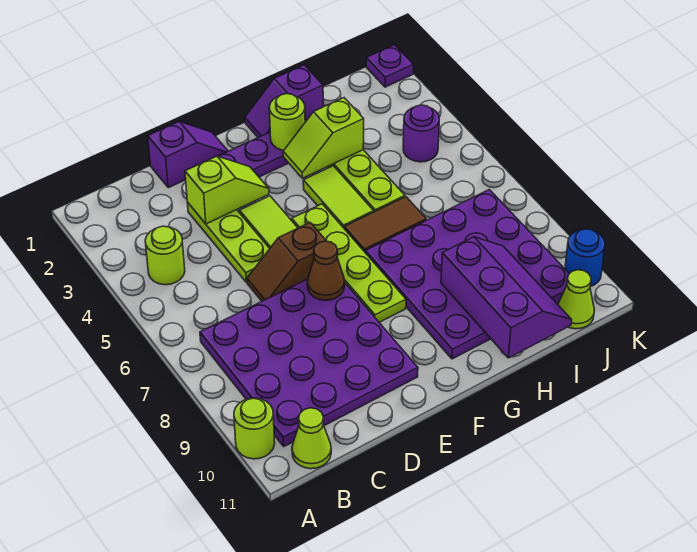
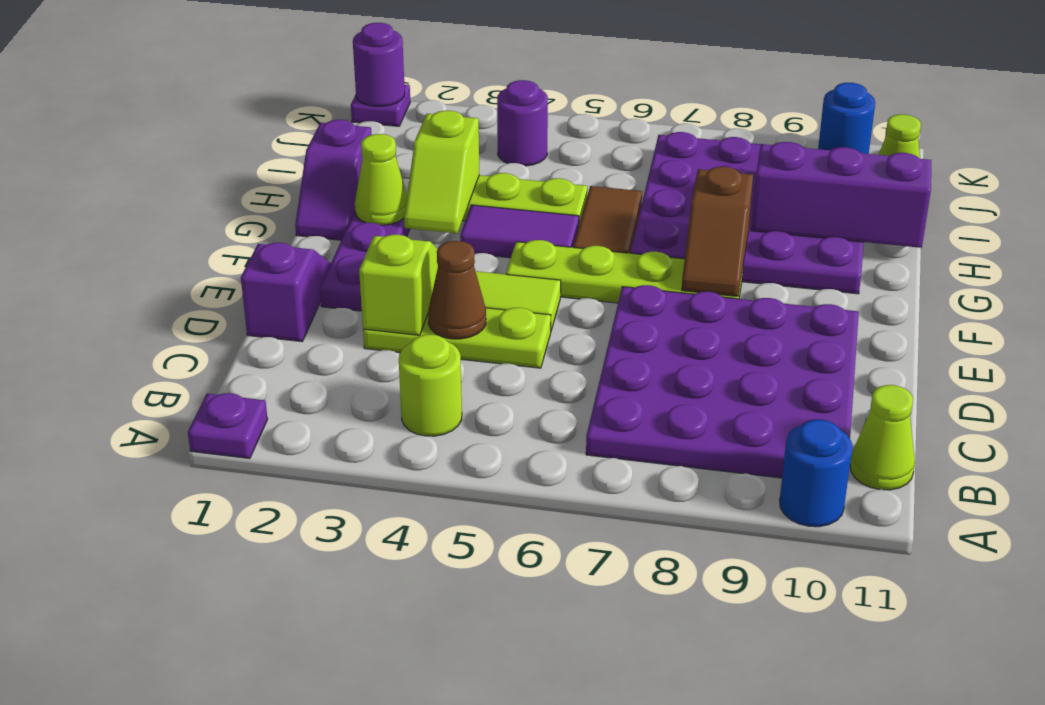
none -> purple plate A1 level 1
lime round brick A10 level 1 -> blue round brick A10 level 1
brown slope D6:E6 level 1 top E -> brown slope F8:G8 level 2 top G
brown cone E7 level 2 -> brown cone D4 level 2
lime round brick G2 level 2 -> lime cone G2 level 2
lime tile G4:G5 level 1 -> purple tile G4:G5 level 1
none -> purple round brick K1 level 2

